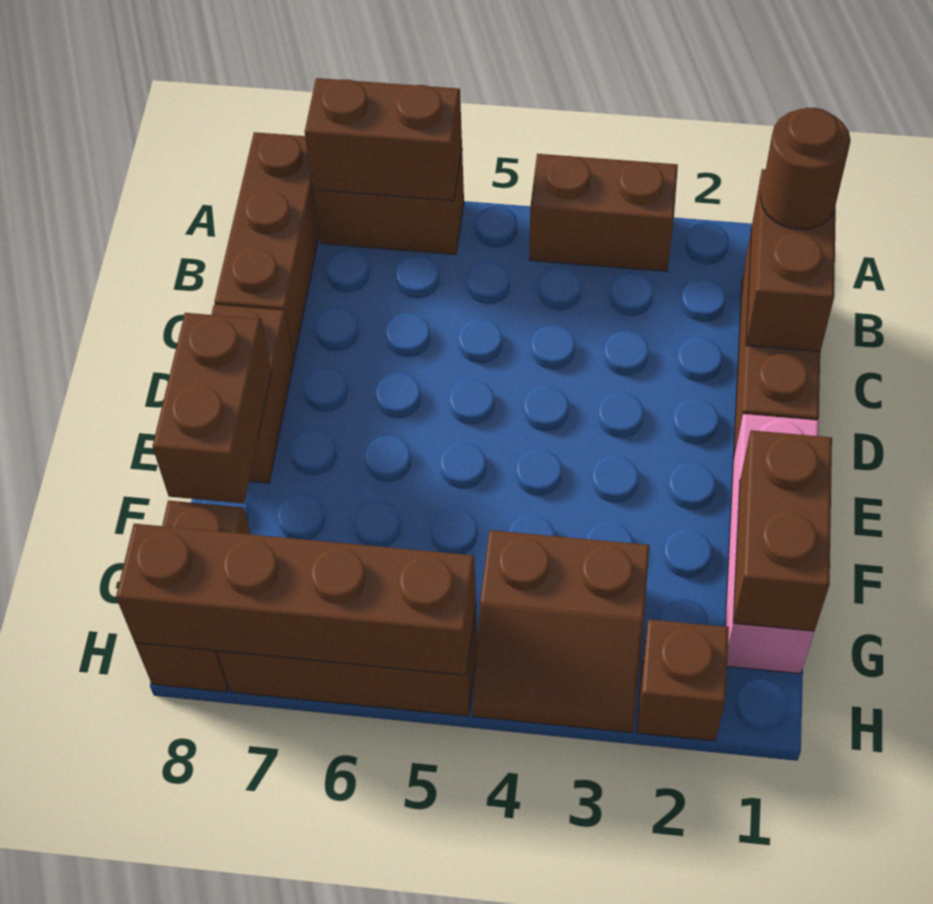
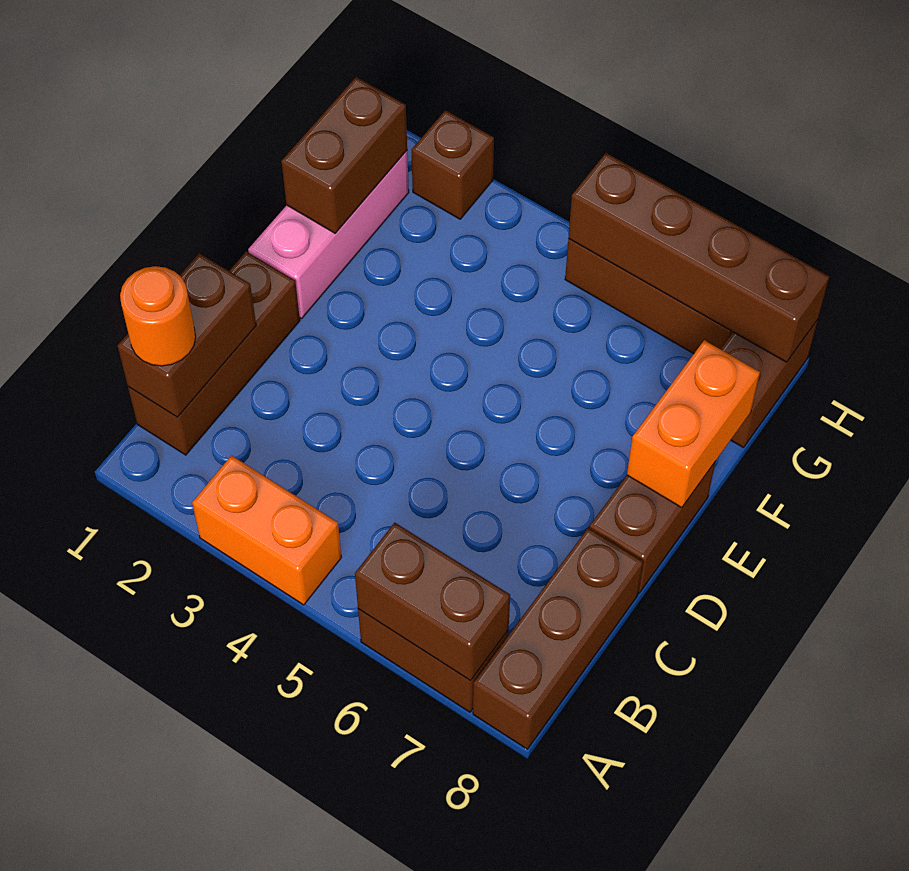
brown brick A3:A4 level 1 -> orange brick A3:A4 level 1
brown round brick B1 level 3 -> orange round brick B1 level 3
brown brick E8:F8 level 2 -> orange brick E8:F8 level 2
brown slope G3:H4 level 1 top G -> none

